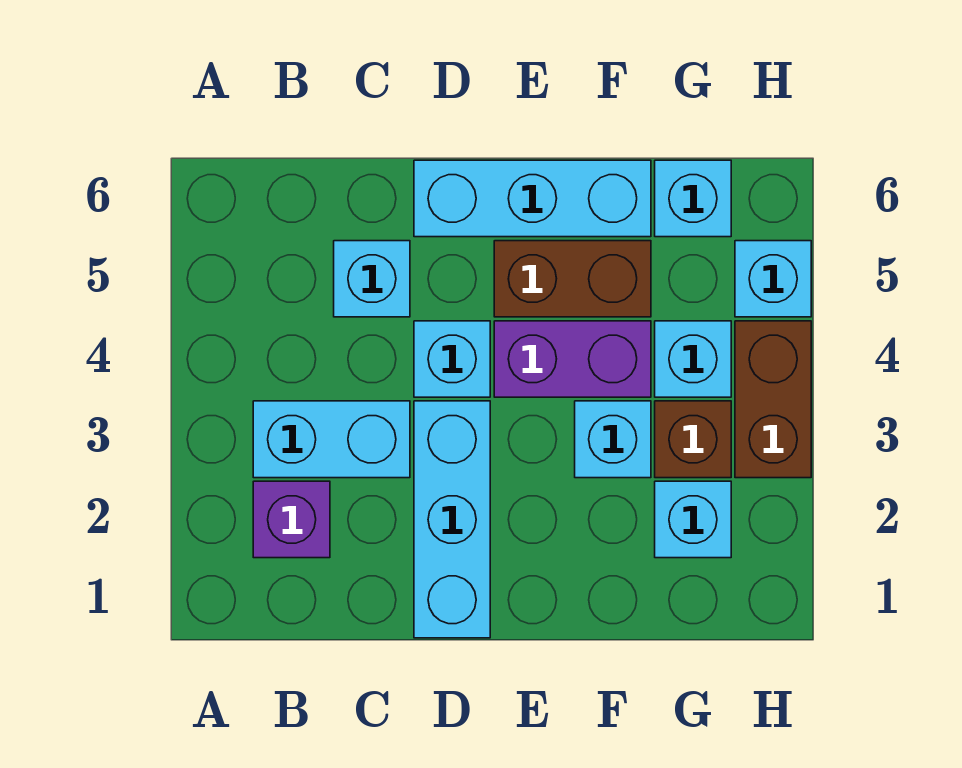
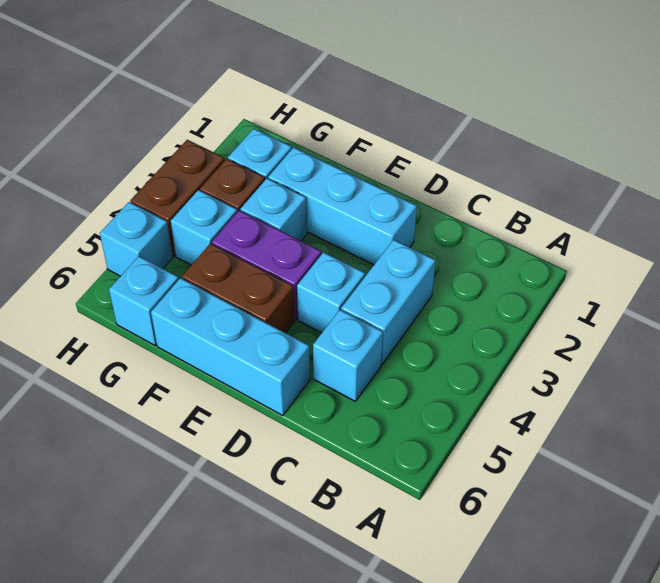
purple brick B2 level 1 -> none
cyan brick B3:C3 level 1 -> cyan brick C3:C4 level 1
cyan brick D1:D3 level 1 -> cyan brick D2:F2 level 1

